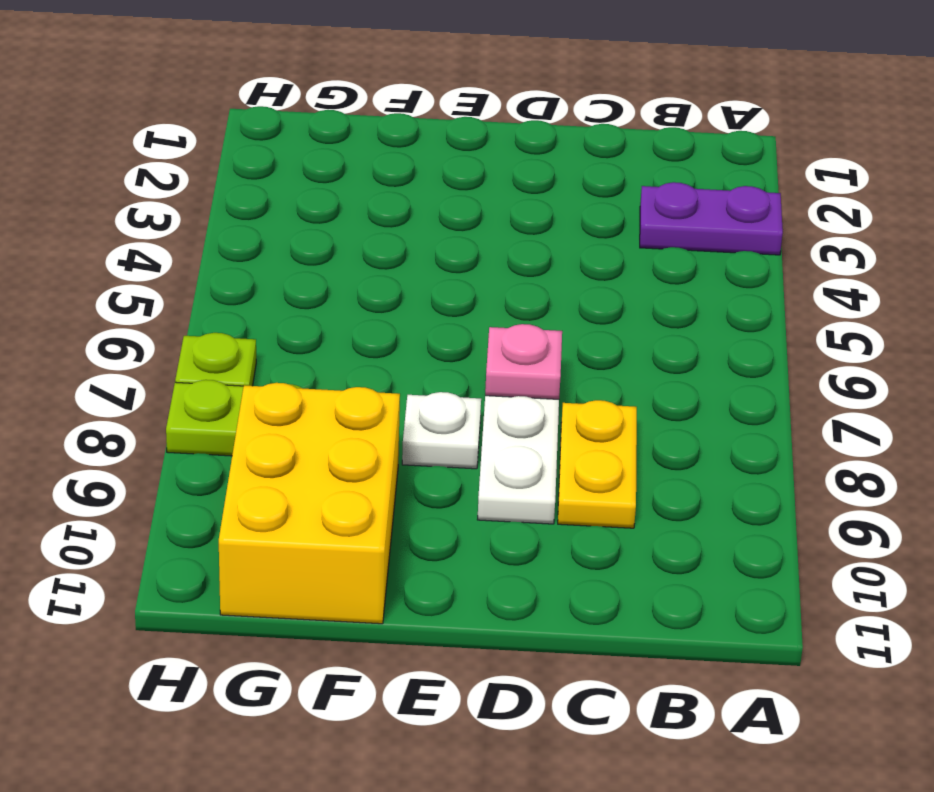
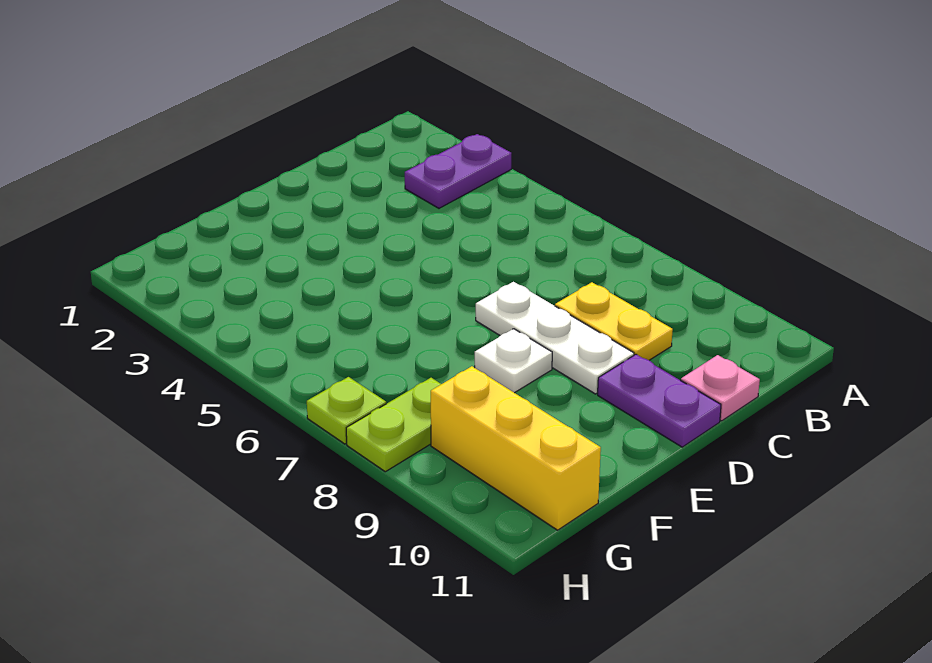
pink plate D7 level 2 -> pink plate C11 level 1
none -> purple plate D10:D11 level 1
yellow brick F9:G11 level 1 -> yellow brick G9:G11 level 1

